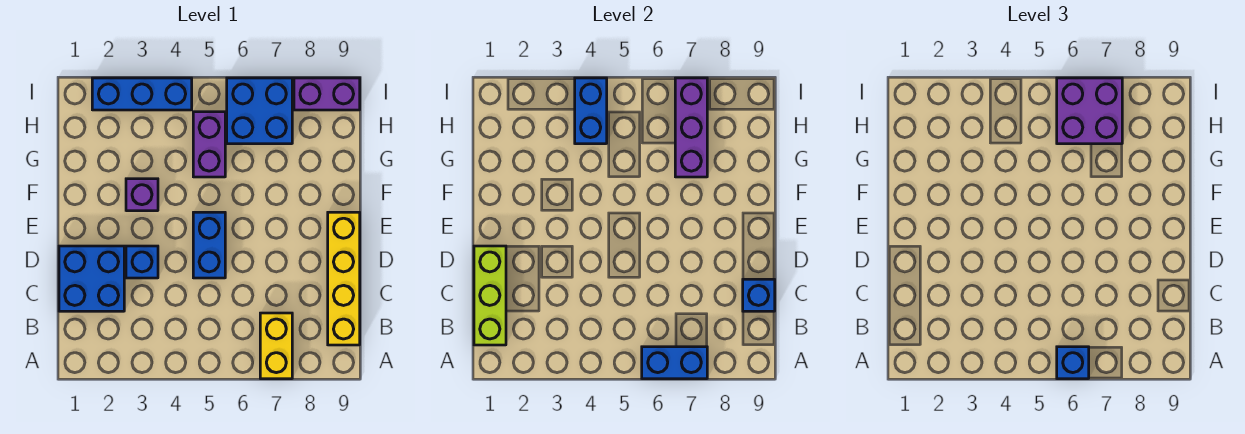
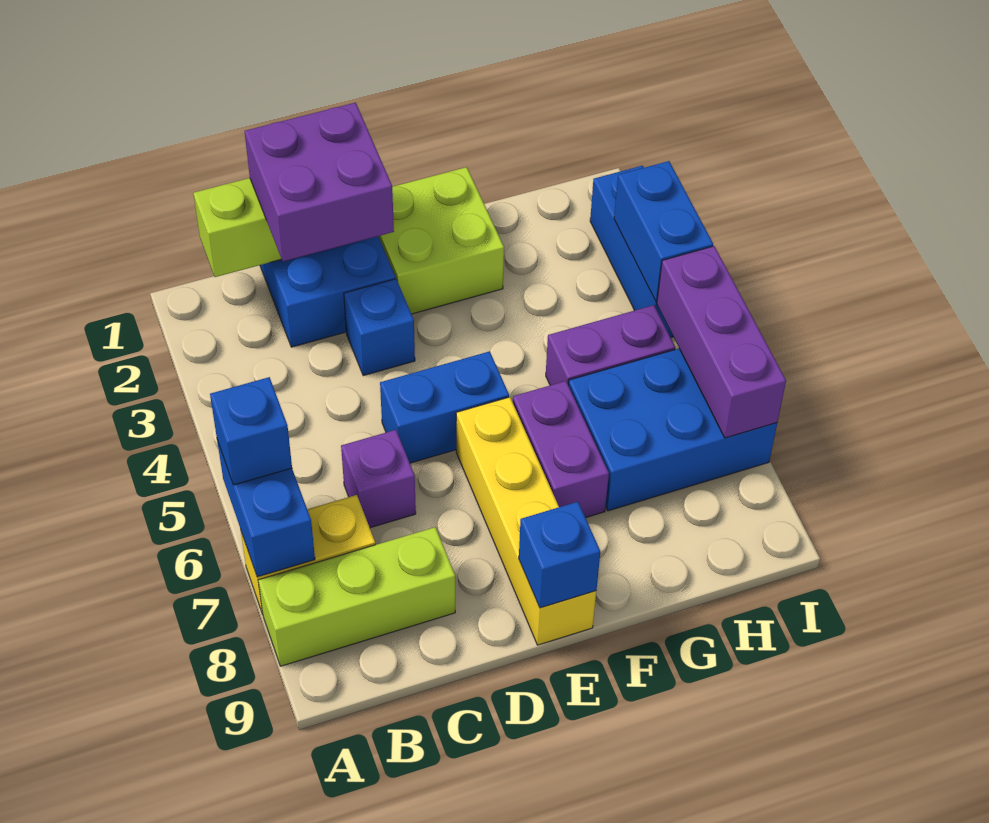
none -> lime brick A8:C8 level 1
yellow brick B9:E9 level 1 -> yellow brick E6:E9 level 1
blue brick C9 level 2 -> blue brick E9 level 2
none -> lime brick E1:F2 level 1
purple brick F3 level 1 -> purple brick C6 level 1
purple brick G7:I7 level 2 -> purple brick I5:I7 level 2
blue brick H4:I4 level 2 -> blue brick I3:I4 level 2
blue brick H6:I7 level 1 -> blue brick G6:I7 level 1
purple brick H6:I7 level 3 -> purple brick C1:D2 level 3
purple brick I8:I9 level 1 -> purple brick F6:F7 level 1

